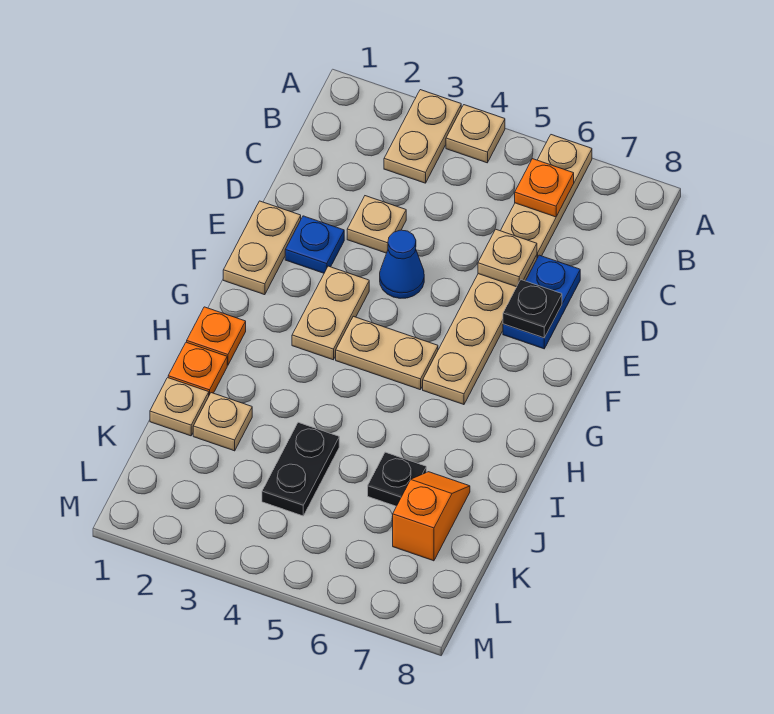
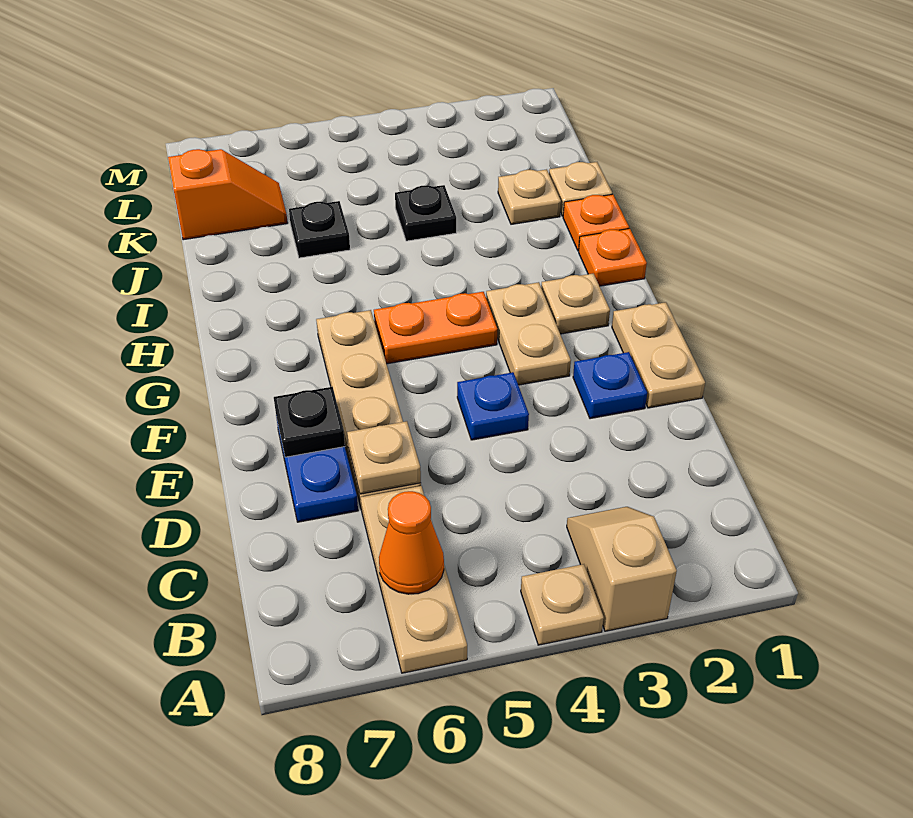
tan plate A3:B3 level 1 -> tan slope A3:B3 level 1 top A
orange plate B6 level 2 -> orange cone B6 level 2
tan plate D3 level 1 -> tan plate G2 level 1
blue cone E4 level 1 -> blue plate E4 level 1
tan plate G4:G5 level 1 -> orange plate G4:G5 level 1
black plate J4:K4 level 1 -> black plate J4 level 1
orange slope J7:K7 level 1 top K -> orange slope K7:K8 level 1 top 8

